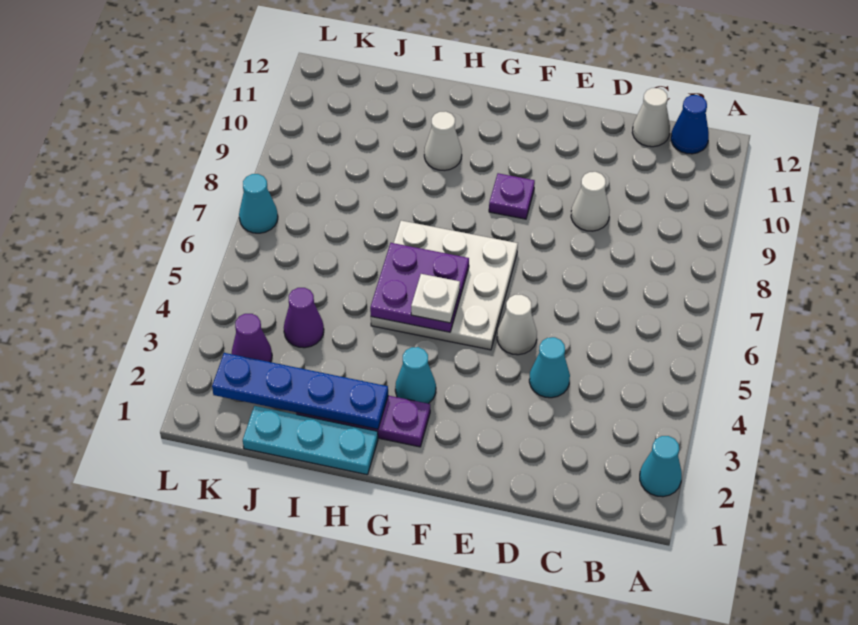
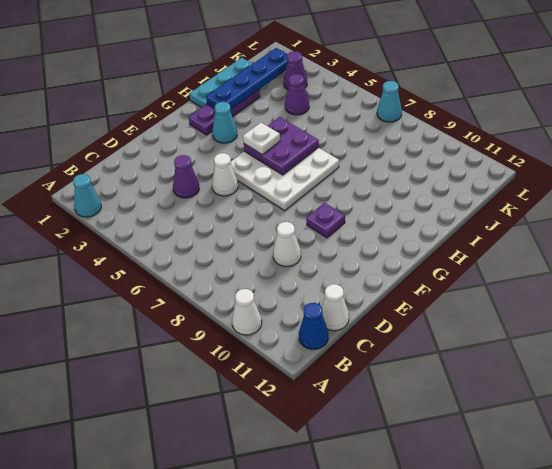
cyan cone D4 level 1 -> purple cone D4 level 1
white cone H10 level 1 -> white cone A10 level 1

